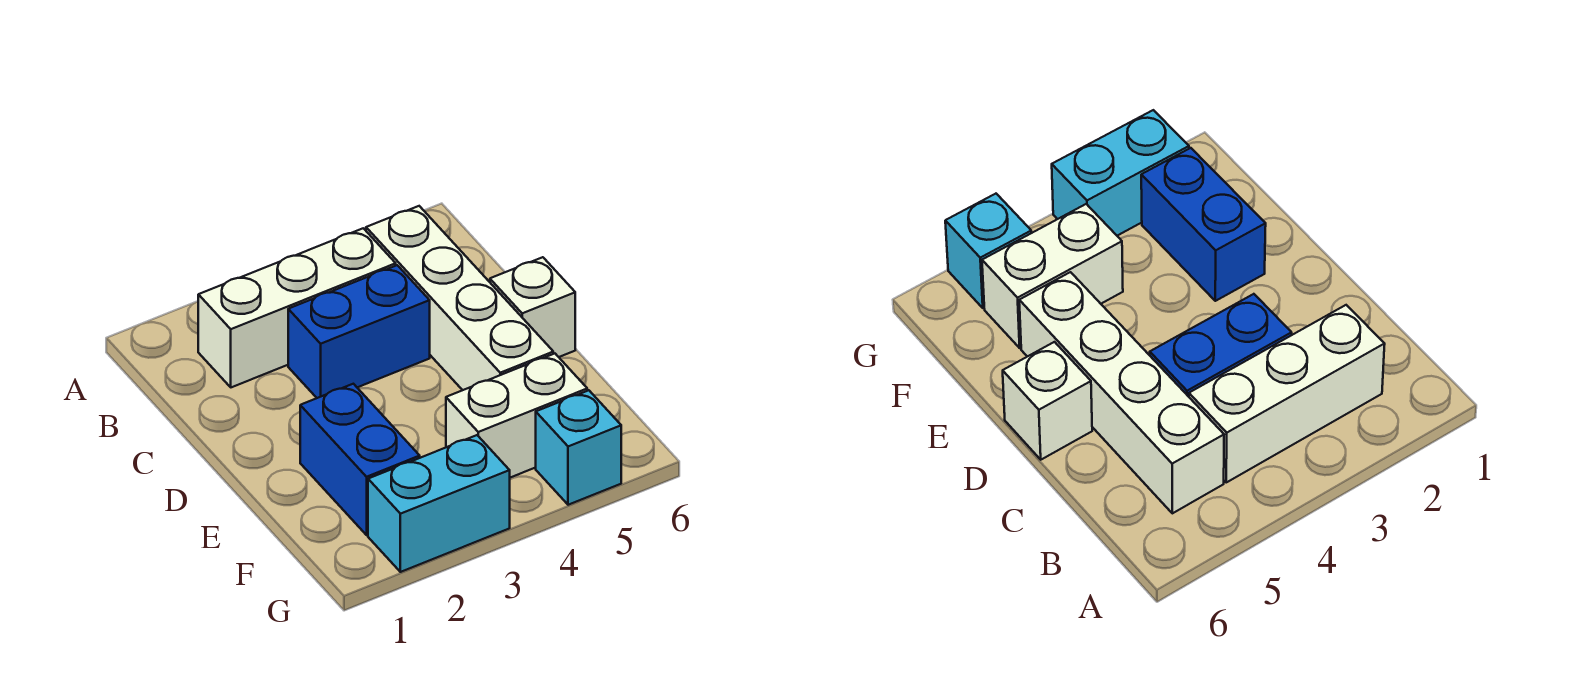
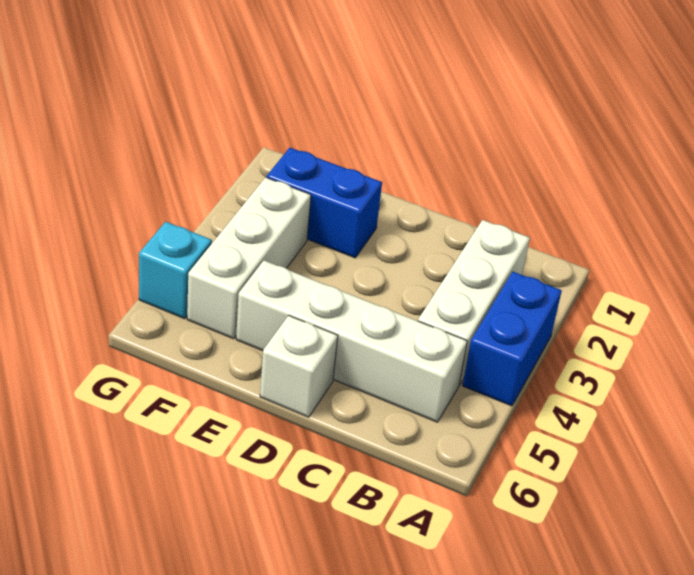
blue brick C3:C4 level 1 -> blue brick A3:A4 level 1
white brick F4:F5 level 1 -> white brick F3:F5 level 1
cyan brick G2:G3 level 1 -> none

